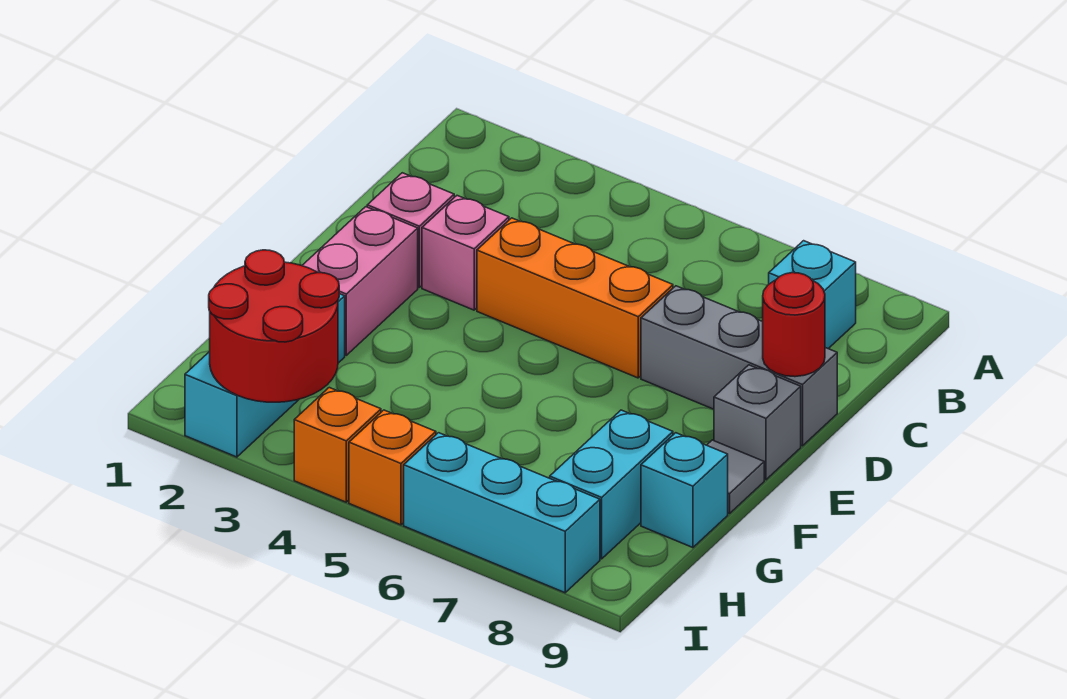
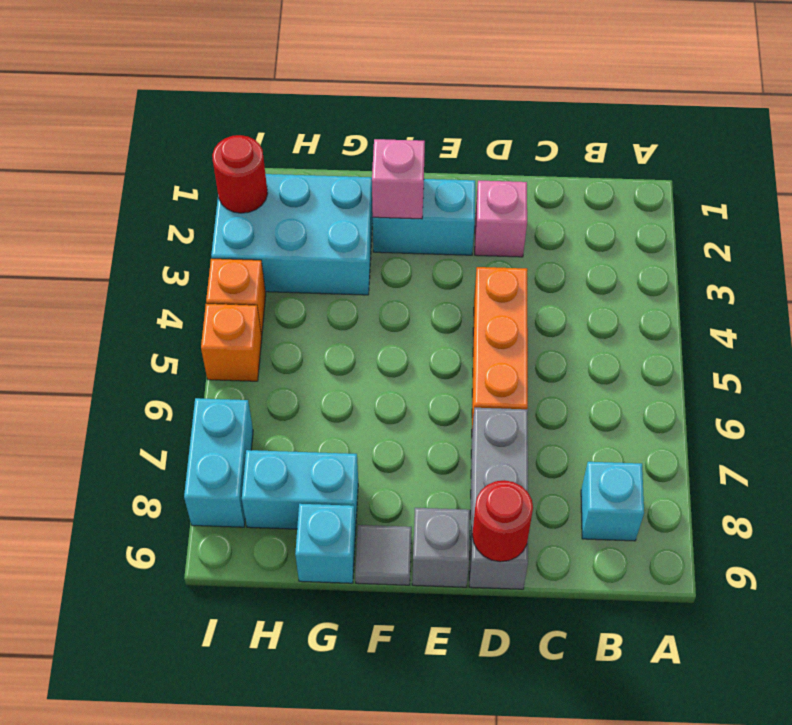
pink brick D3 level 1 -> pink brick F2 level 2
pink brick E2:F2 level 1 -> cyan brick E2:F2 level 1
cyan brick G2:I2 level 1 -> cyan brick G2:I3 level 1
red round brick H2:I3 level 2 -> red round brick I2 level 2
cyan brick I6:I8 level 1 -> cyan brick I7:I8 level 1

